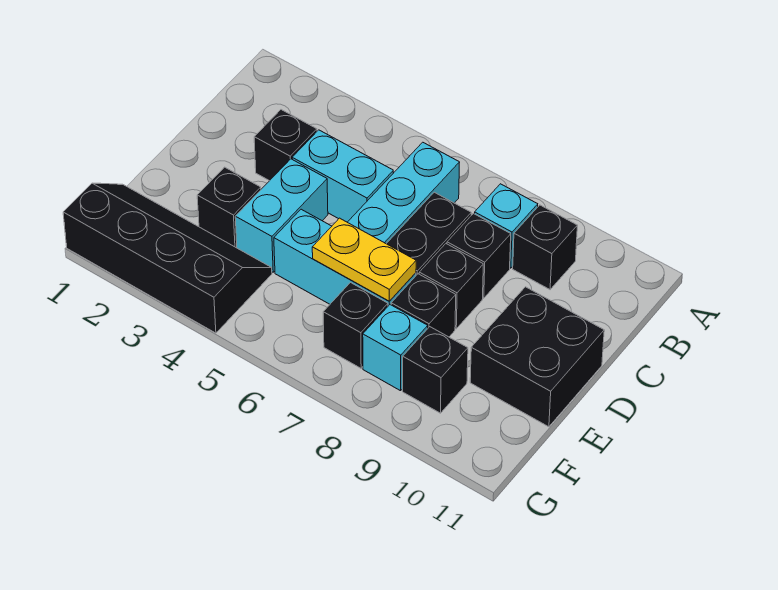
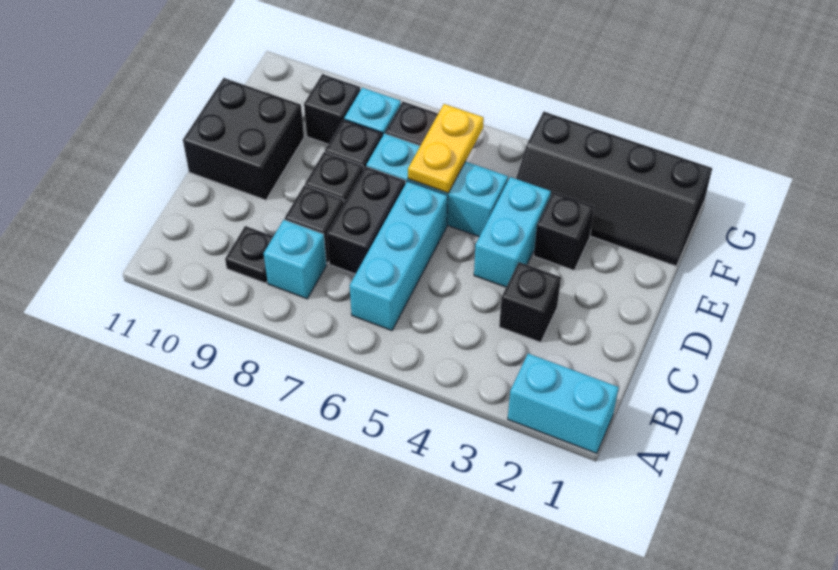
black brick B9 level 1 -> black plate B9 level 1
cyan brick C4:C5 level 1 -> cyan brick A1:A2 level 1
yellow plate E6:E7 level 2 -> yellow plate E6:F6 level 2

